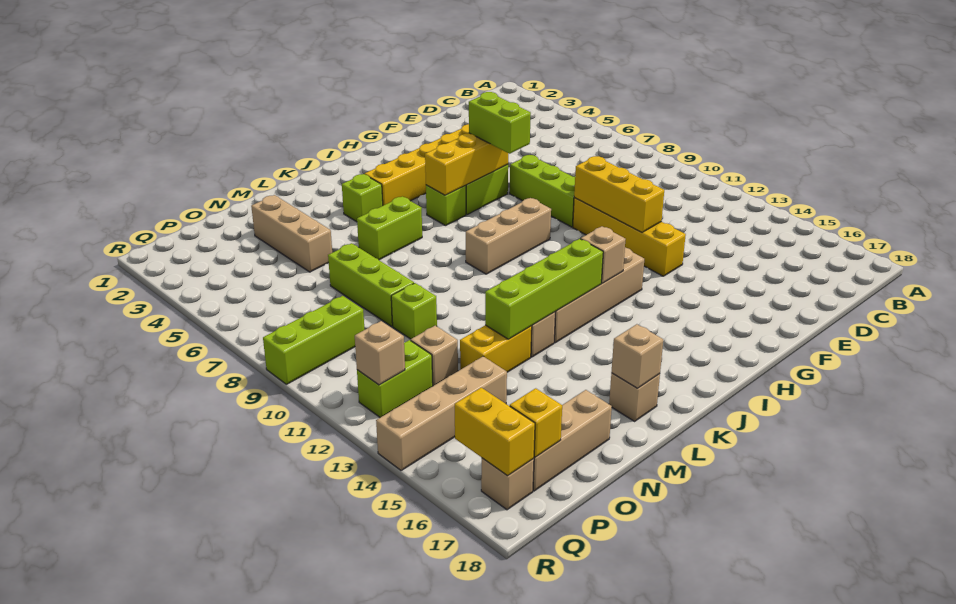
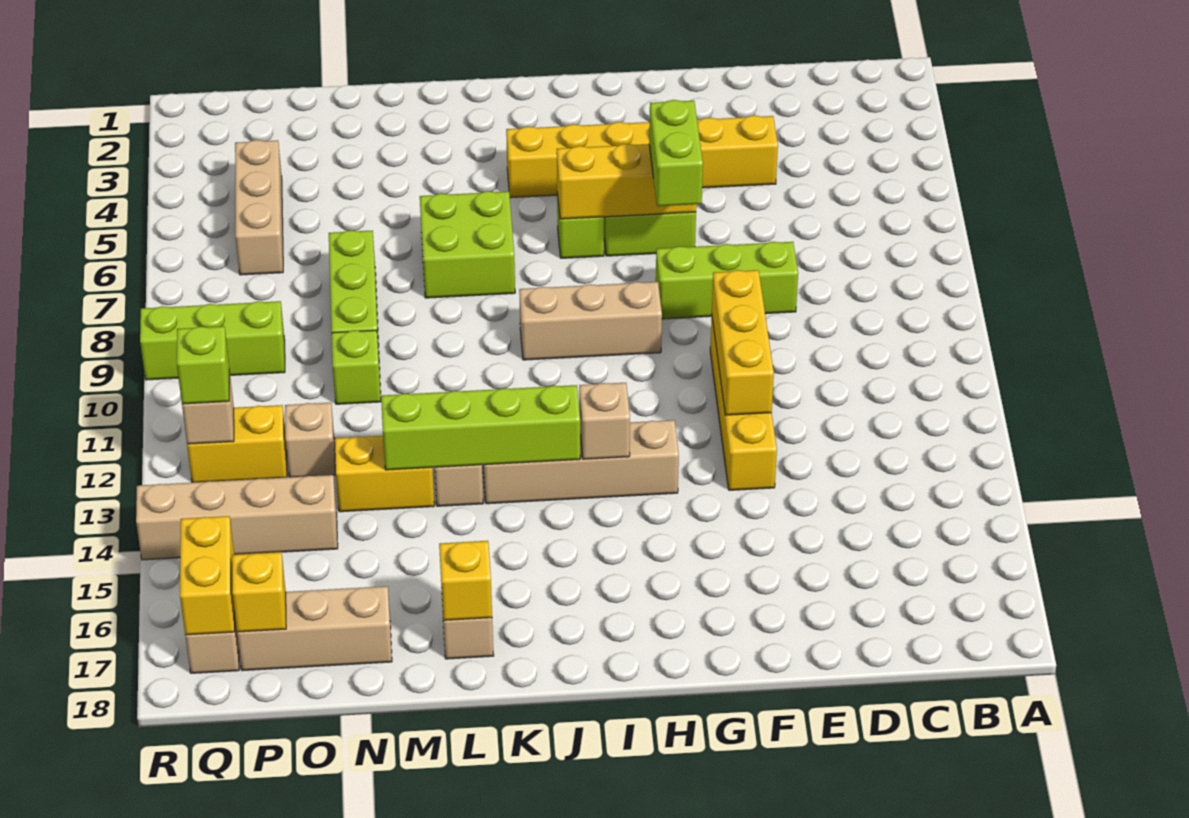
lime brick F7:F9 level 1 -> lime brick E8:G8 level 1
lime brick K4 level 1 -> lime brick Q12 level 3
lime brick K6:L6 level 1 -> lime brick K6:L7 level 1
tan brick L17 level 2 -> yellow brick L17 level 2
tan brick N3:N5 level 1 -> tan brick P4:P6 level 1
lime brick P12:Q12 level 1 -> yellow brick P12:Q12 level 1

